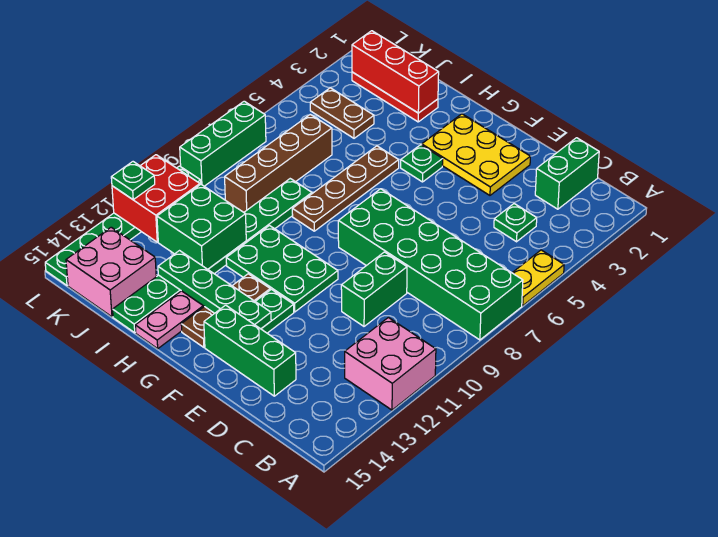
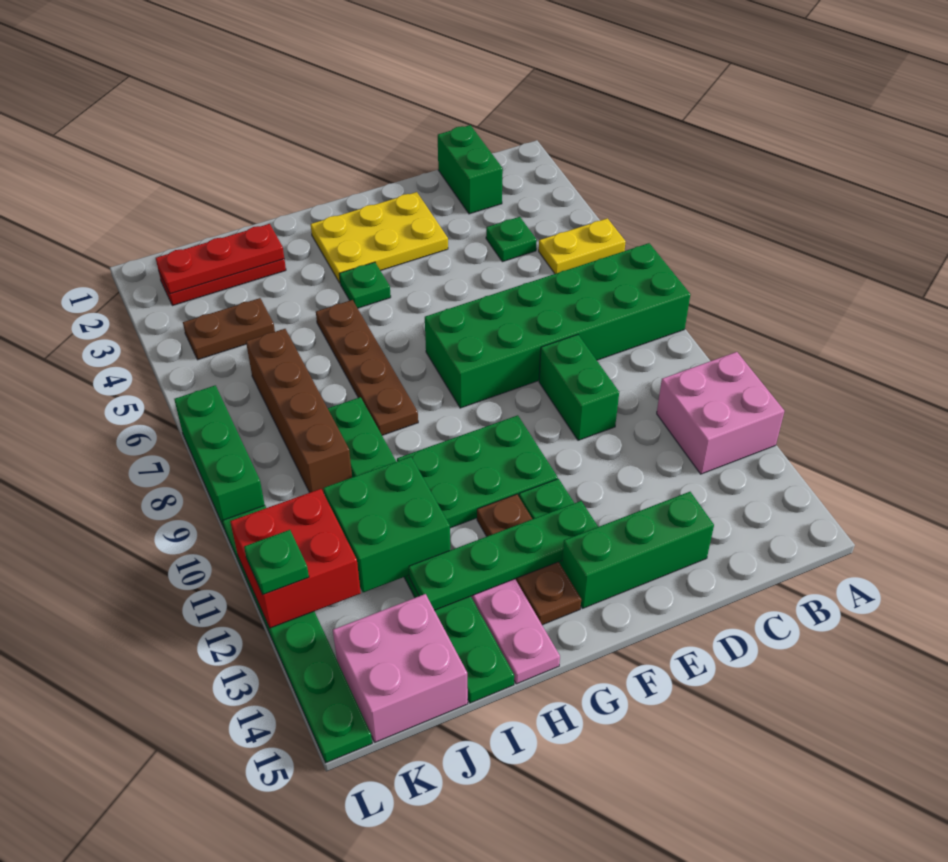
yellow plate A5:A6 level 1 -> yellow plate A5:B5 level 1
red brick I2:K2 level 2 -> red plate I2:K2 level 2

